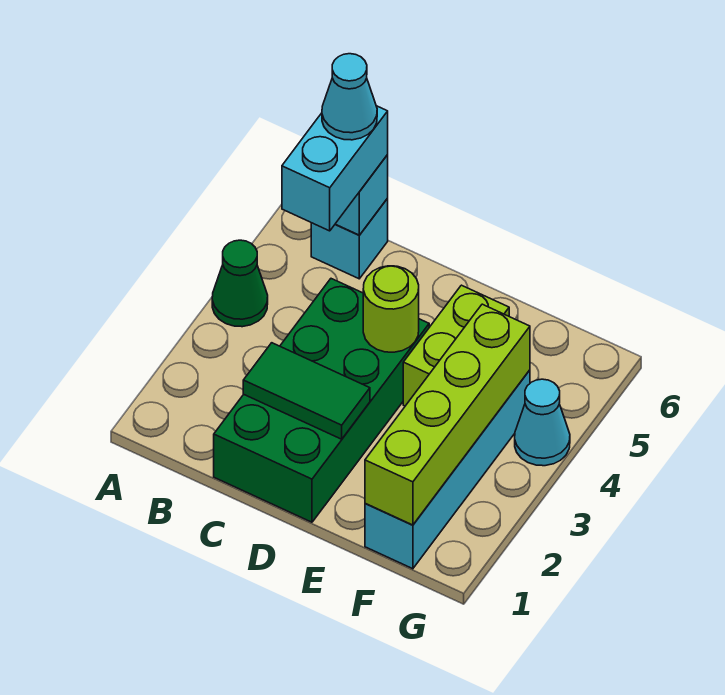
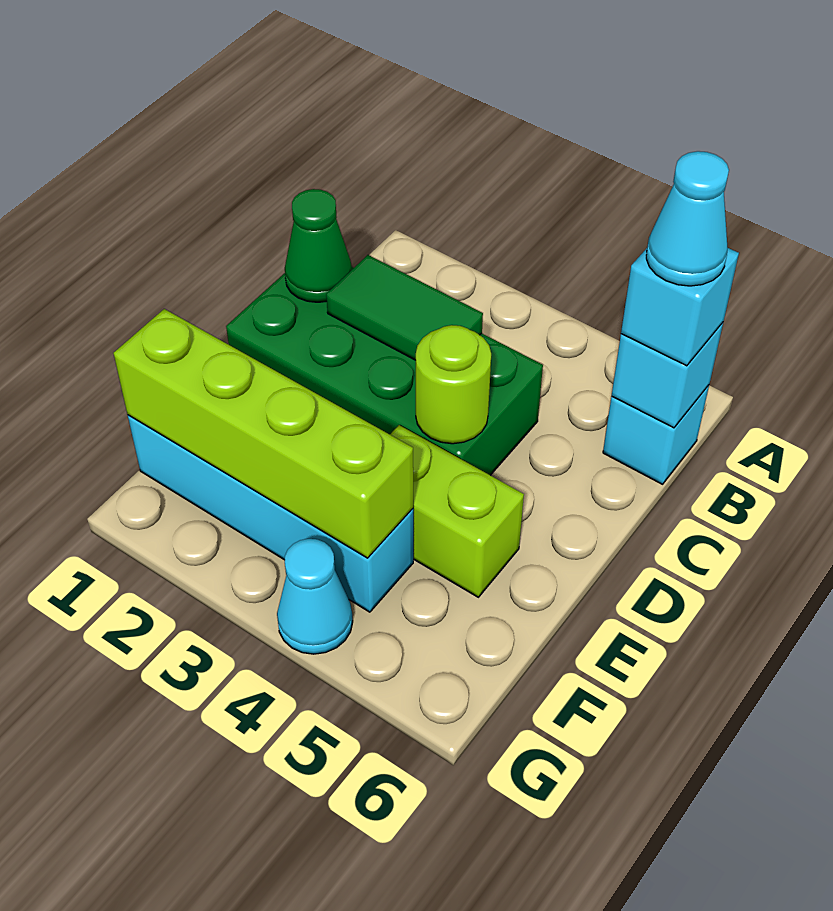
green cone A4 level 1 -> green cone C1 level 2
cyan brick B5:B6 level 3 -> cyan brick B6 level 3
green tile C2:D2 level 2 -> green tile C2:C3 level 2

